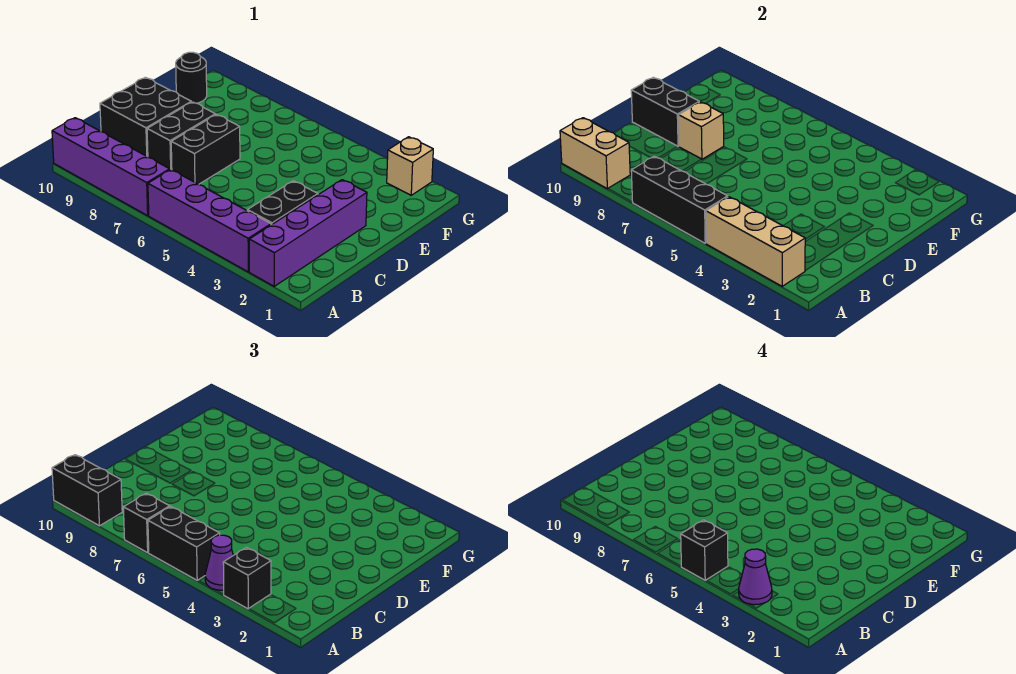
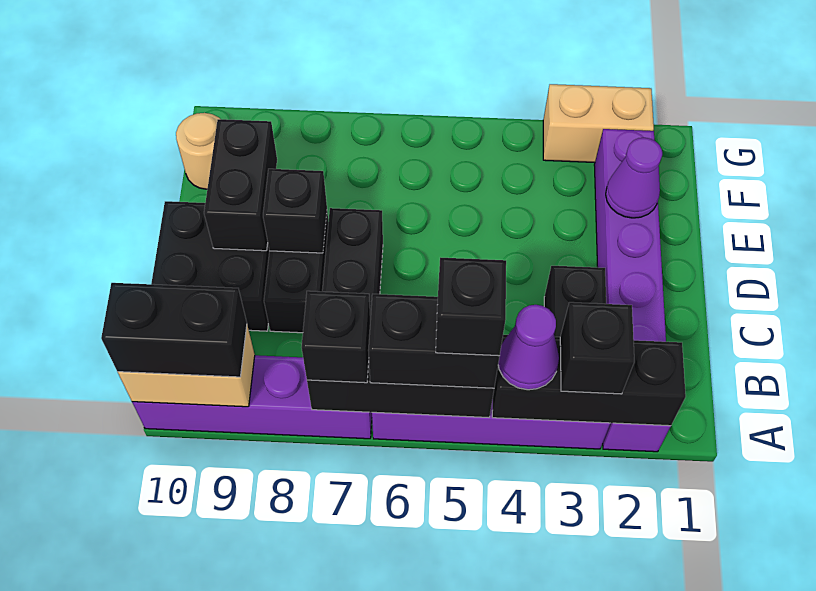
purple brick A2:D2 level 1 -> purple brick A2:F2 level 1
tan brick A2:A4 level 2 -> black brick A2:A4 level 2
purple cone A3 level 4 -> purple cone E2 level 2
tan brick D8 level 2 -> black brick D8 level 2
black brick D9:D10 level 2 -> black brick D9:E9 level 2
black round brick F10 level 1 -> tan round brick F10 level 1
tan brick G2 level 1 -> tan brick G2:G3 level 1

